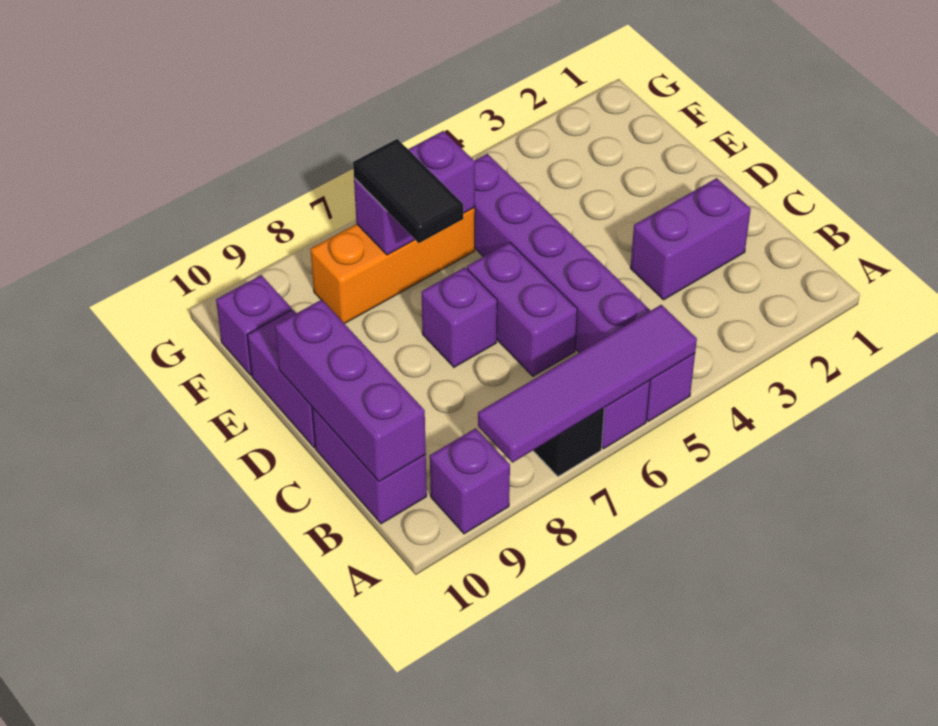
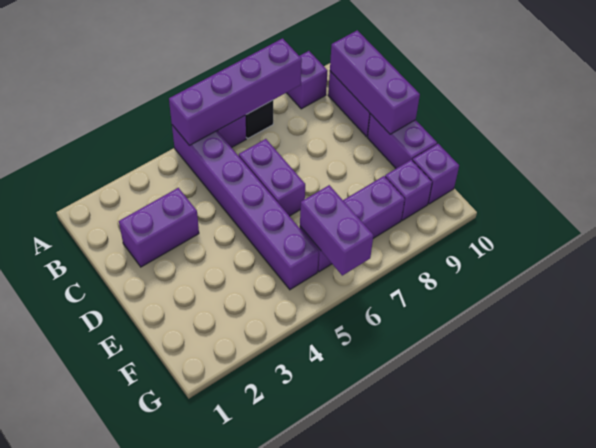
purple tile A5:A8 level 2 -> purple brick A5:A8 level 2
purple brick D7 level 1 -> purple brick F9 level 1
black tile E7:F7 level 3 -> none
orange brick F6:F8 level 1 -> purple brick F6:F8 level 1
purple brick F6:F7 level 2 -> purple brick F6:G6 level 2

